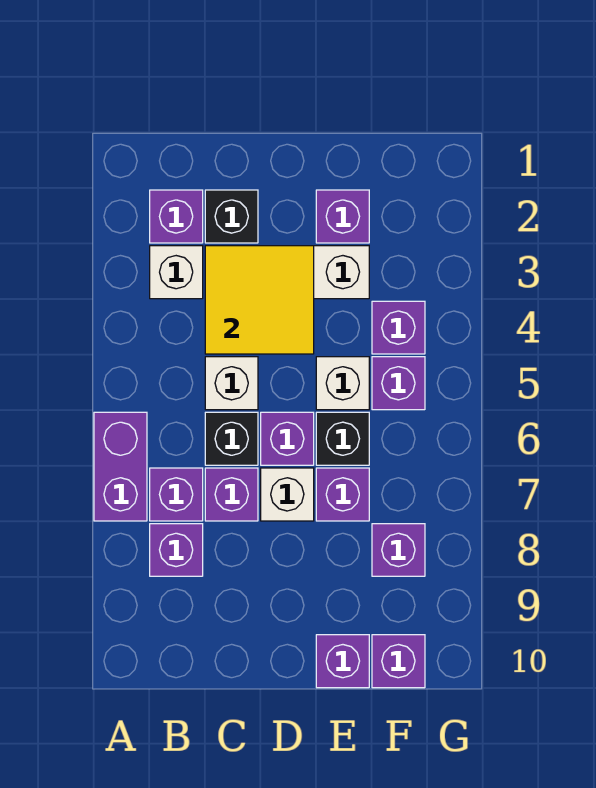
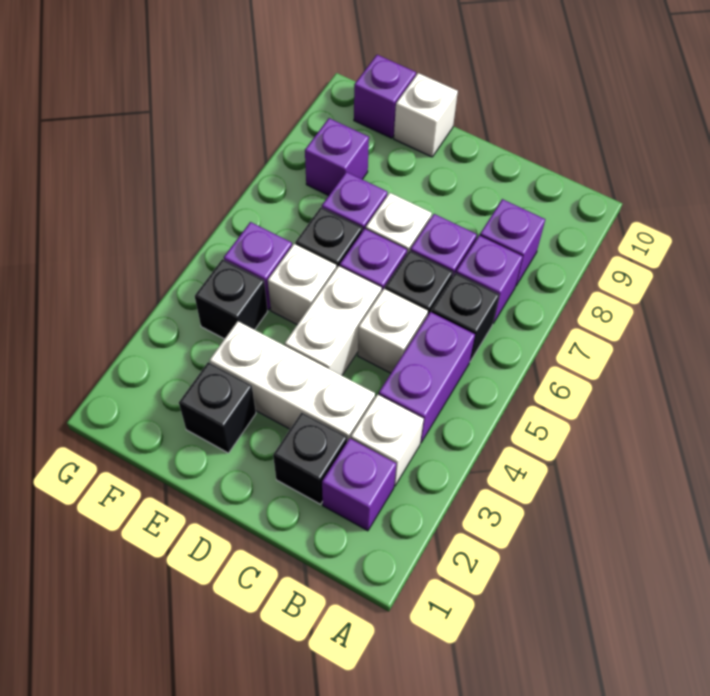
purple brick A6:A7 level 1 -> purple brick B4:B5 level 1
none -> black brick B6 level 1
yellow tile C3:D4 level 2 -> none
none -> white brick D4:D5 level 1
purple brick E2 level 1 -> black brick E2 level 1
purple brick E10 level 1 -> white brick E10 level 1
purple brick F4 level 1 -> black brick F4 level 1

